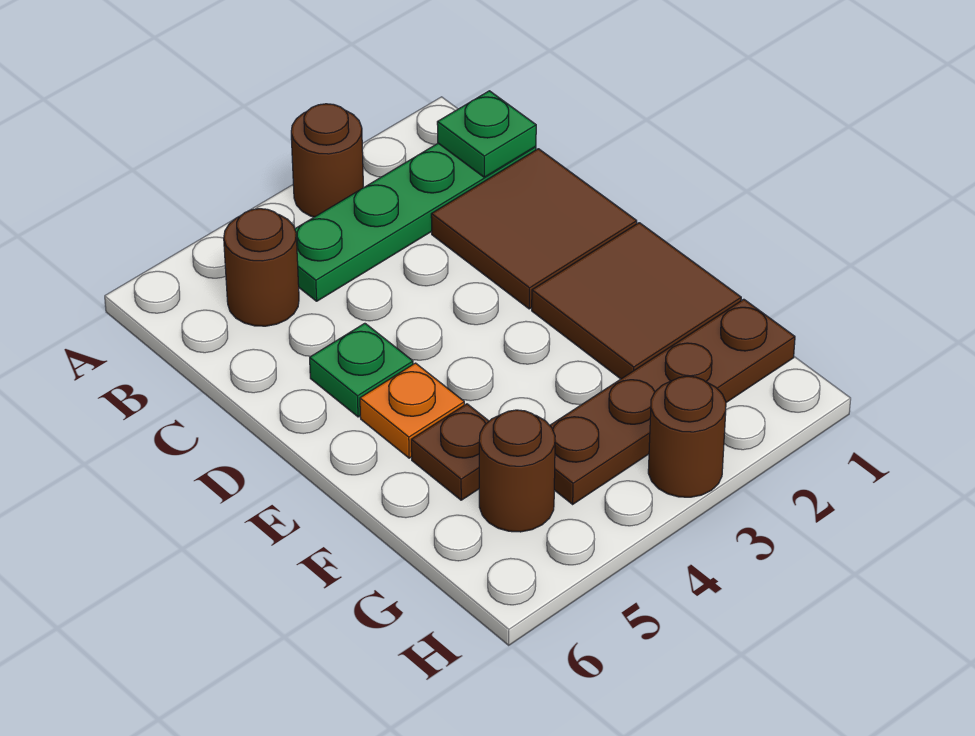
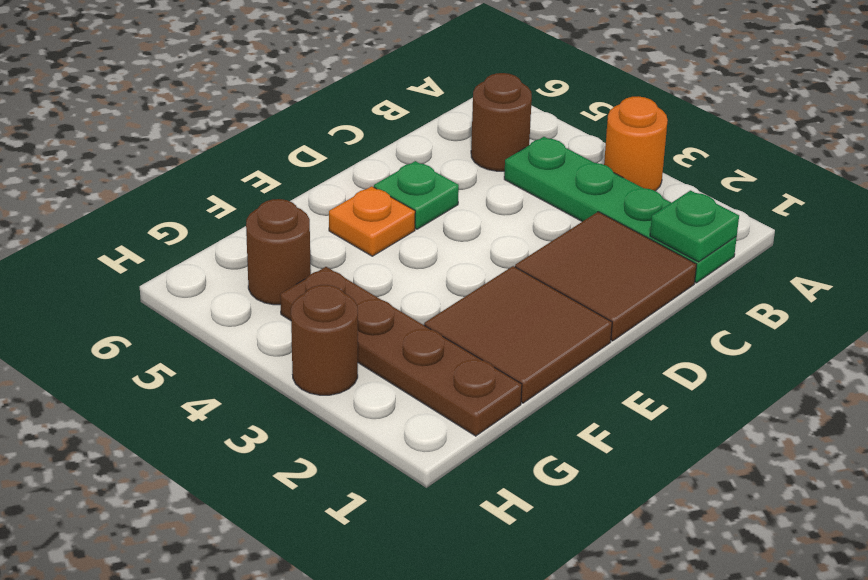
brown round brick A3 level 1 -> orange round brick A3 level 1
brown plate F5 level 1 -> none

